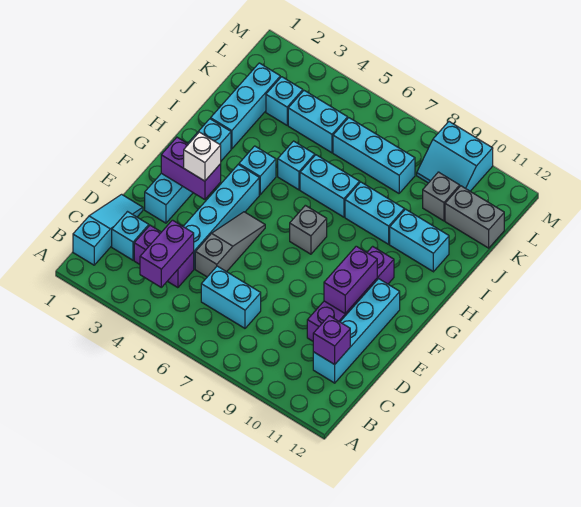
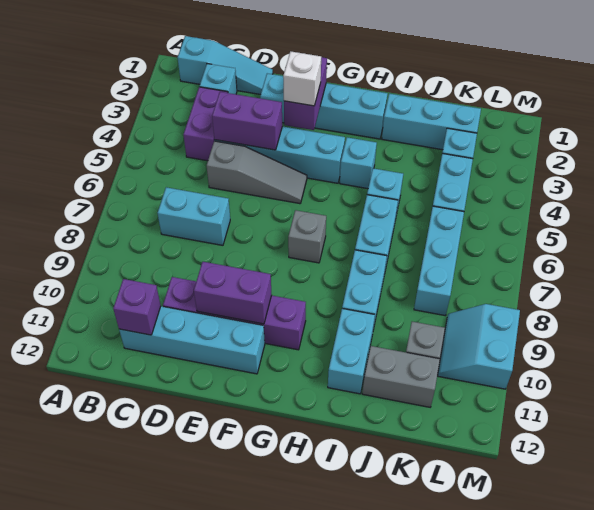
purple brick B4:C4 level 2 -> purple brick D4:E4 level 2
cyan brick C6:C7 level 1 -> cyan brick C7:D7 level 1
grey brick K11:K12 level 1 -> grey brick J11:K11 level 1

